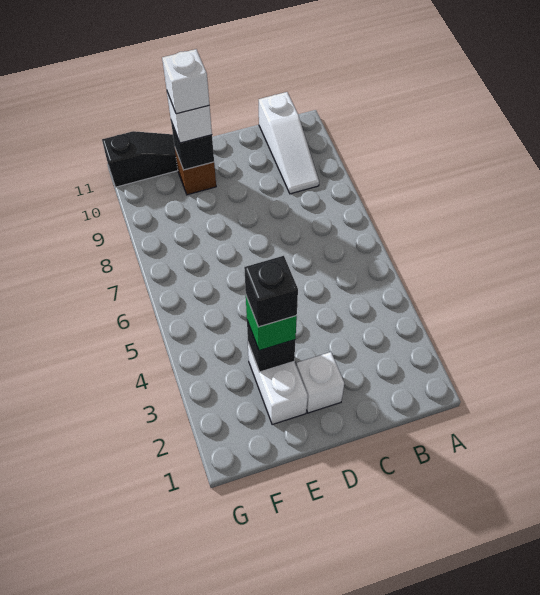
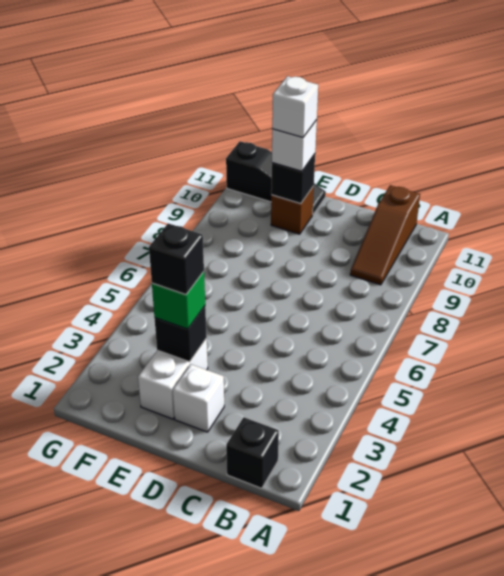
none -> black brick B1 level 1
white slope B9:B11 level 1 top 11 -> brown slope B9:B11 level 1 top 11

